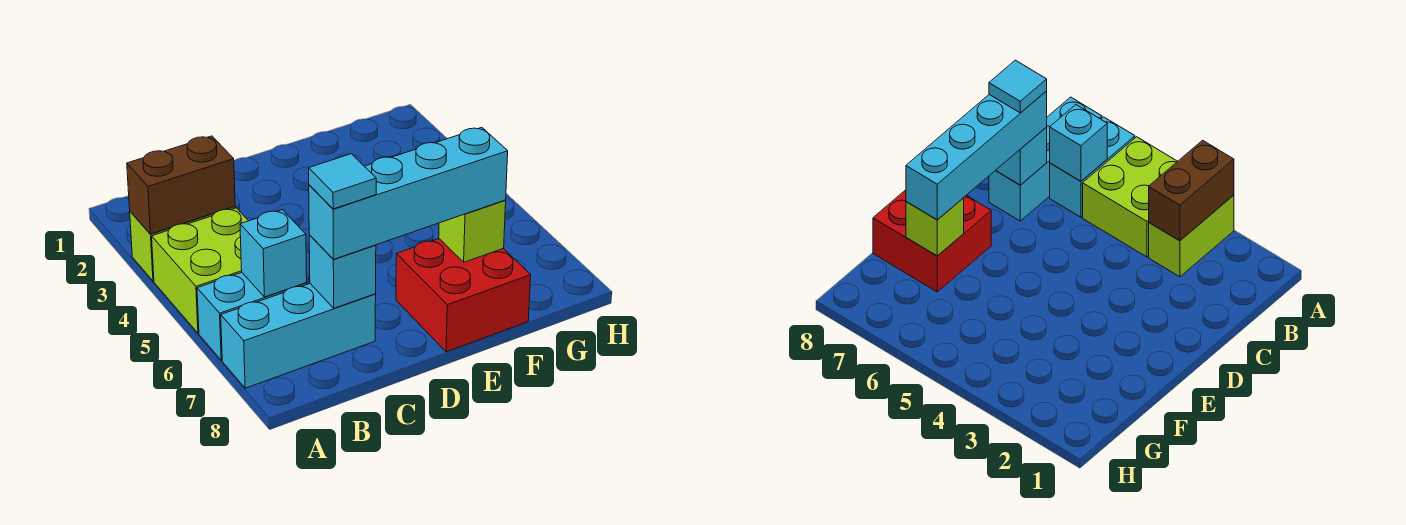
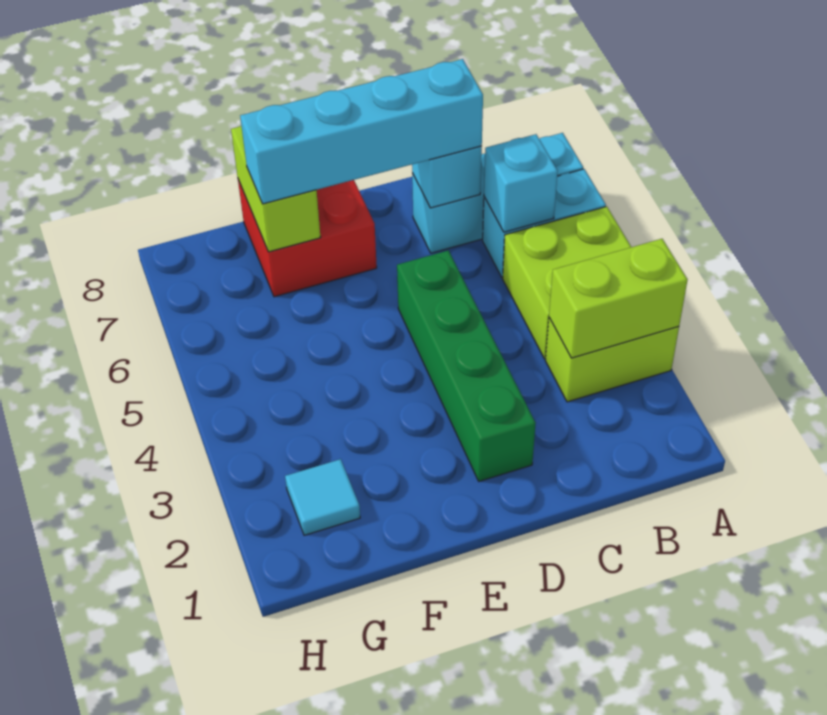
brown brick A3:B3 level 2 -> lime brick A3:B3 level 2
cyan tile C7 level 4 -> cyan tile G2 level 1
none -> green brick D2:D5 level 1
lime brick F7 level 2 -> lime brick F7:F8 level 2

